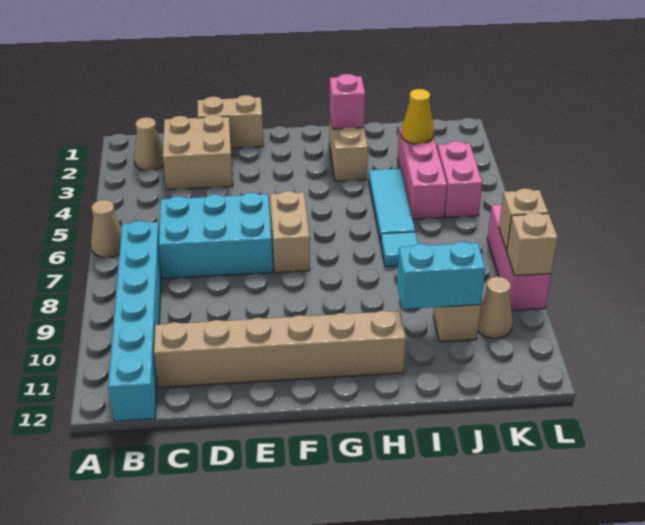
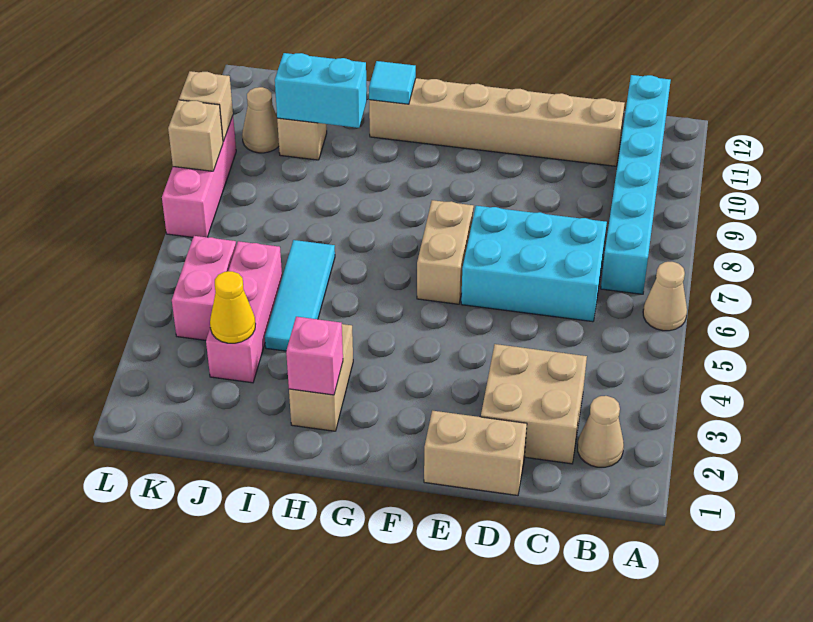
cyan tile I7 level 1 -> cyan tile H11 level 2

